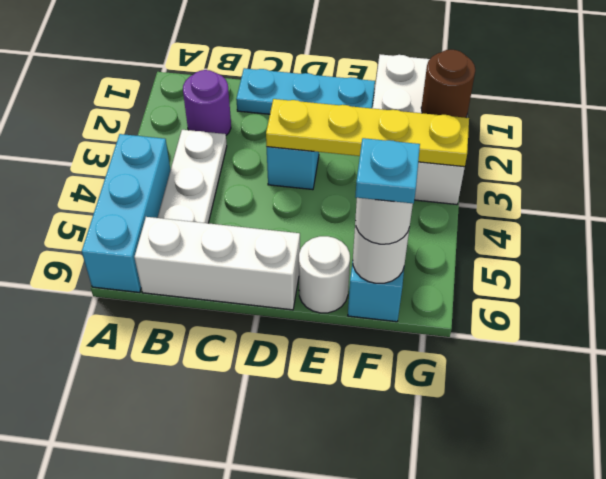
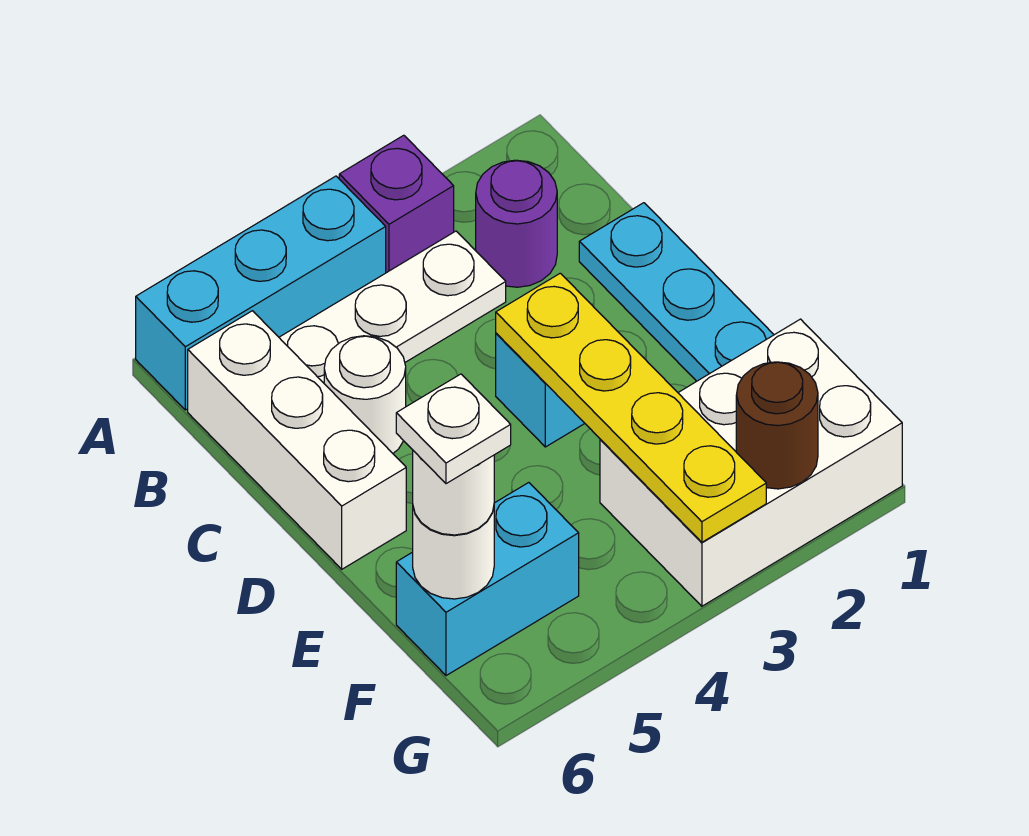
none -> purple brick A3 level 1
white round brick E6 level 1 -> white round brick C5 level 1
cyan plate F6 level 4 -> white plate F6 level 4

